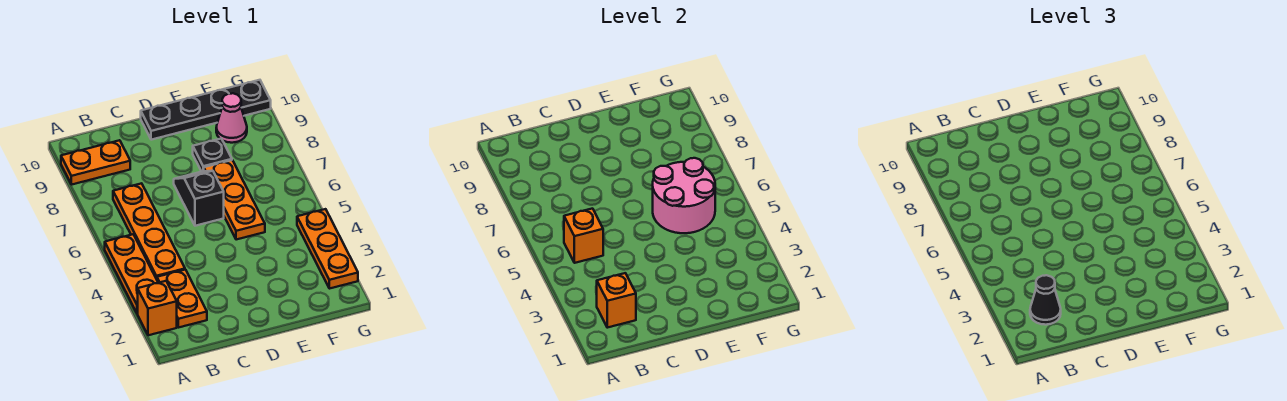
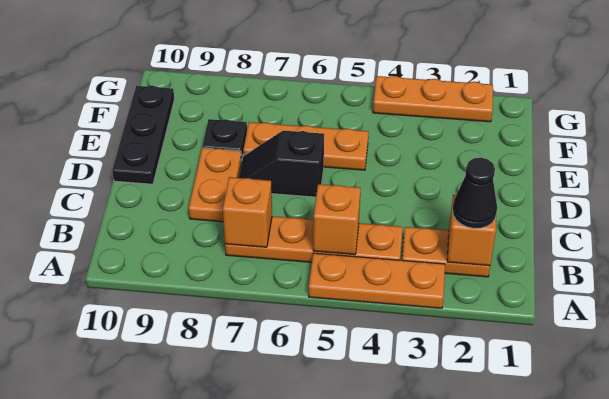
orange brick A2 level 1 -> orange brick B7 level 2
orange plate A9:B9 level 1 -> orange plate C8:D8 level 1
black plate D10:G10 level 1 -> black plate D10:F10 level 1
pink round brick E5:F6 level 2 -> none
pink cone F9 level 1 -> none

